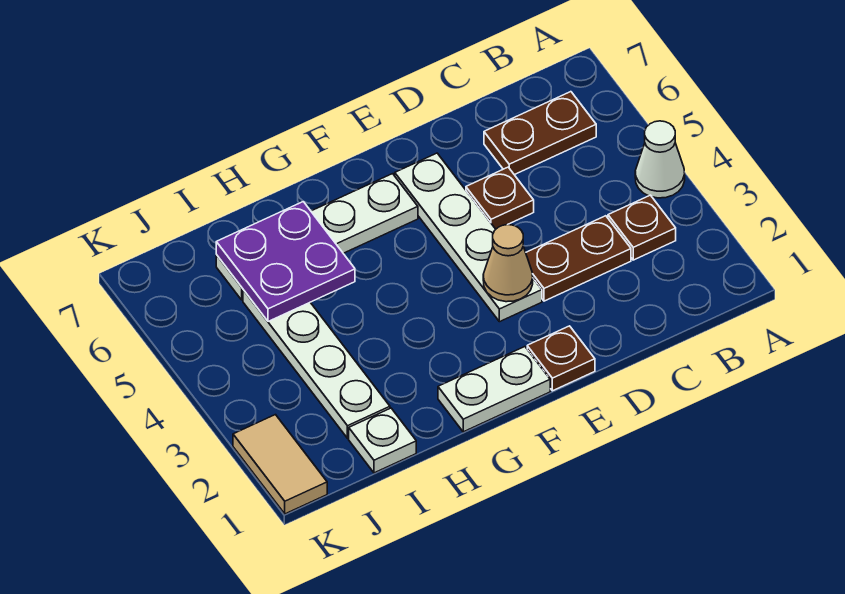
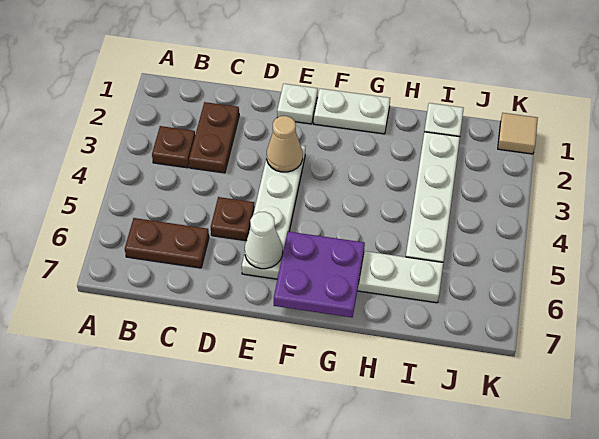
white cone A4 level 1 -> white cone E6 level 2
brown plate C3:D3 level 1 -> brown plate C2:C3 level 1
brown plate E1 level 1 -> white plate E1 level 1
purple plate H5:I6 level 2 -> purple plate F6:G7 level 2
tan tile K1:K2 level 1 -> tan tile K1 level 1

